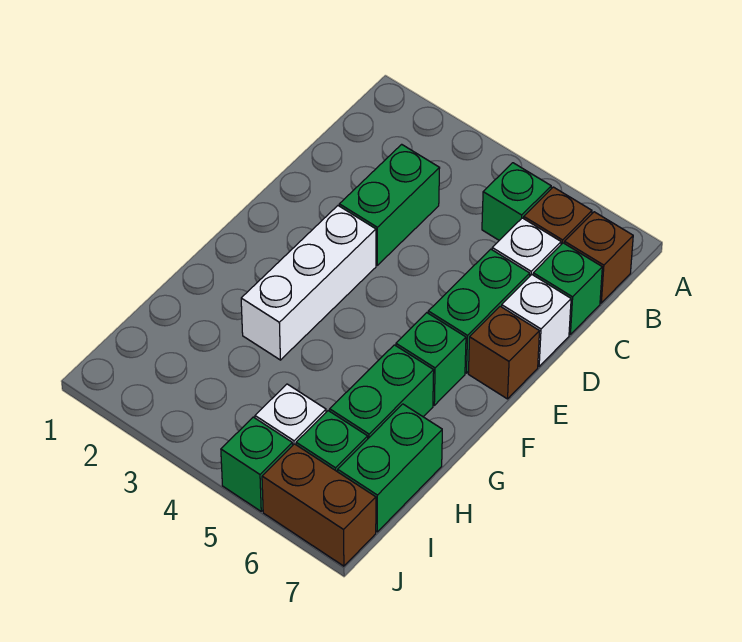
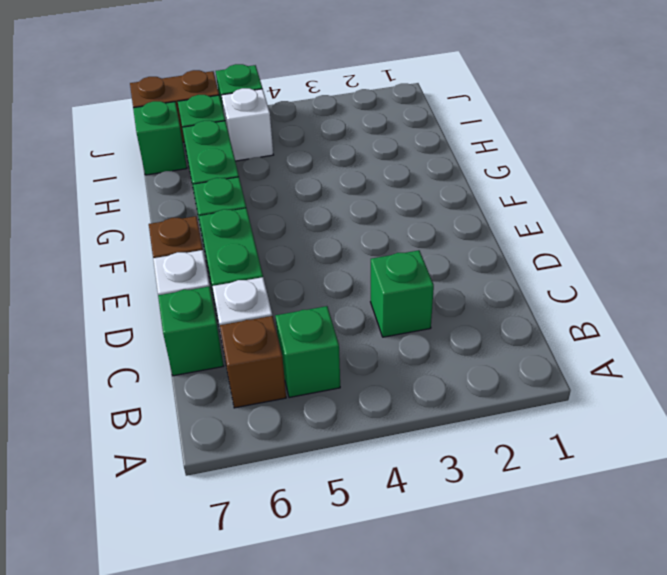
brown brick B7 level 1 -> none
green brick C3:D3 level 1 -> green brick C3 level 1
white brick E3:G3 level 1 -> none
green brick H7:I7 level 1 -> green brick I7 level 1

